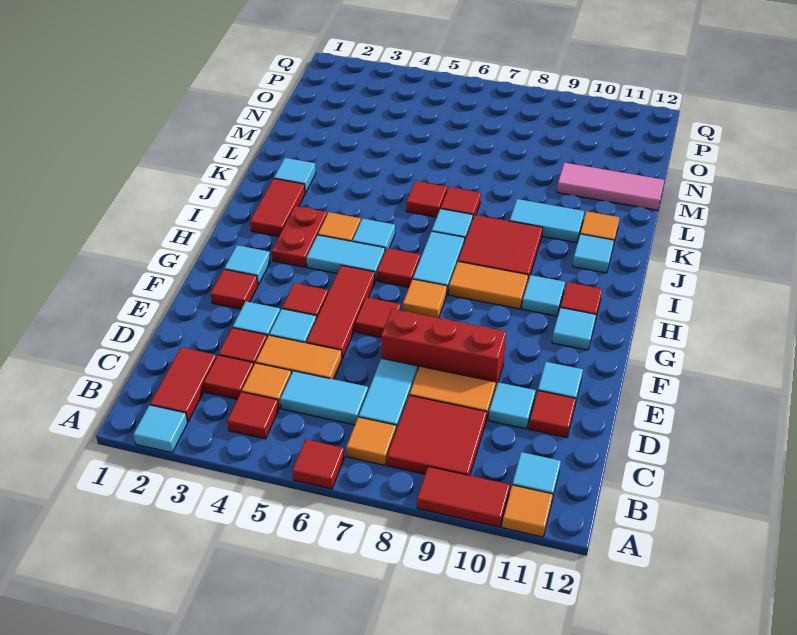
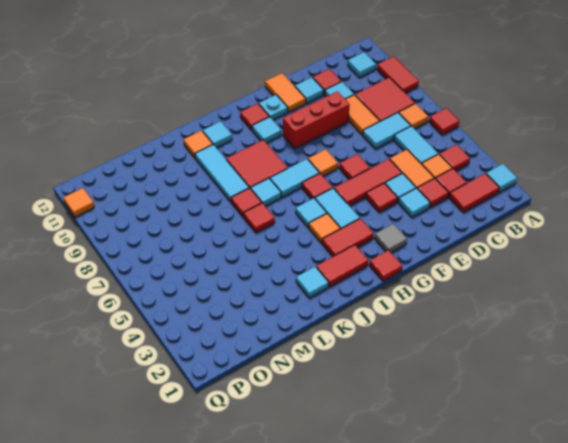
orange tile A11 level 1 -> orange tile Q11 level 1
red brick E7:E9 level 1 -> red brick E9:G9 level 1
red tile F2 level 1 -> red tile H1 level 1
cyan tile G2 level 1 -> grey tile G2 level 1
cyan tile G11 level 1 -> cyan plate G11 level 1
red plate H3:I3 level 1 -> red tile H3:I3 level 1
orange tile H8:H9 level 1 -> orange tile F11:F12 level 1
cyan tile K9:K10 level 1 -> cyan tile K8:K10 level 1
pink tile M10:M12 level 1 -> none

